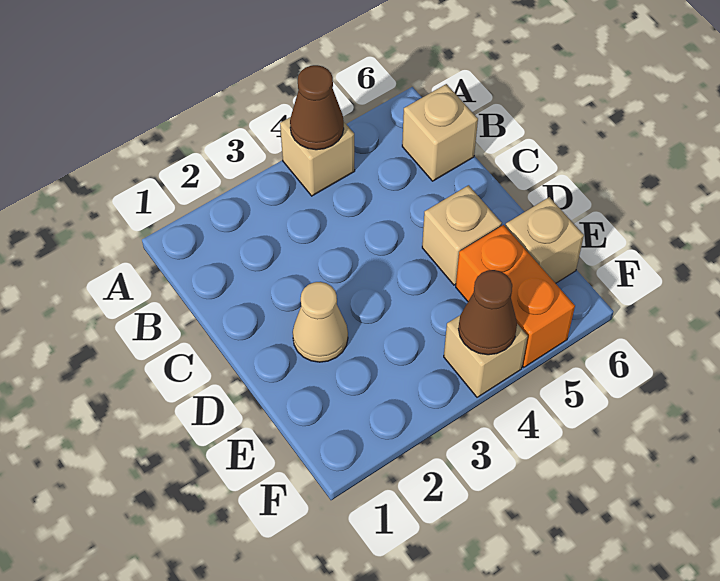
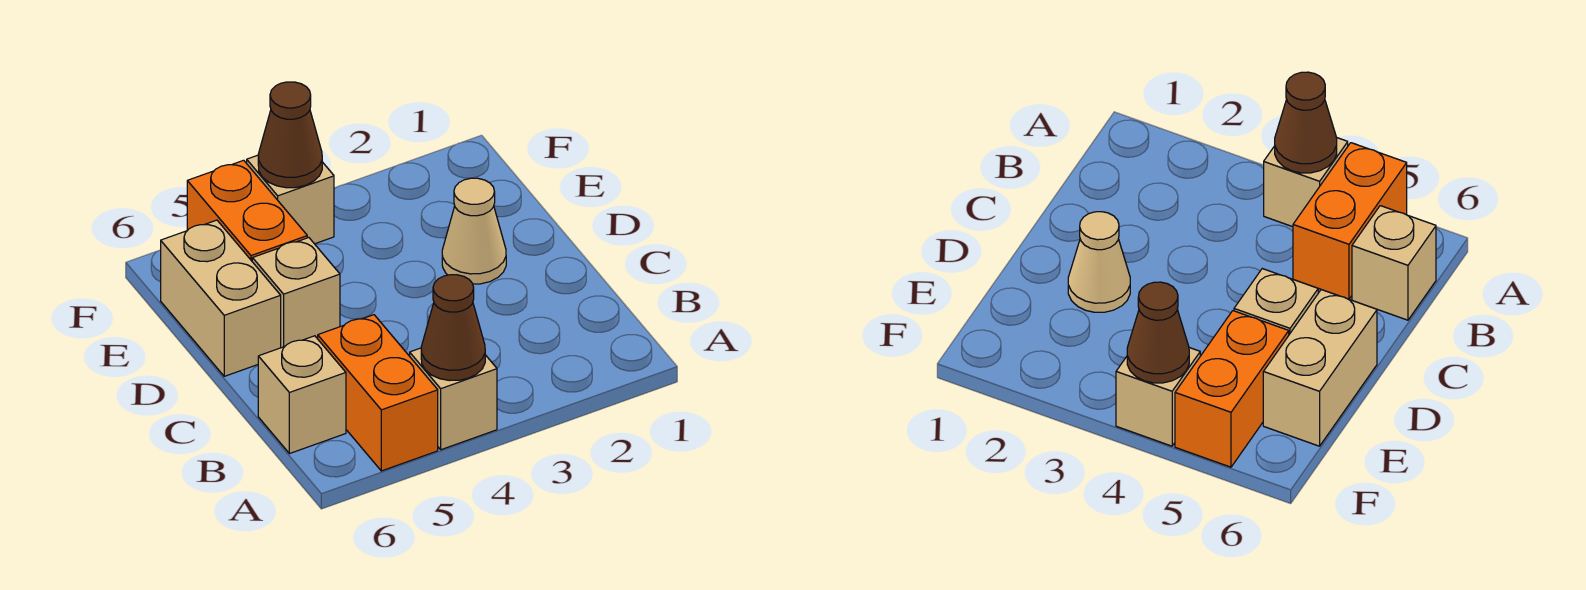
none -> orange brick A5:B5 level 1
tan brick E6 level 1 -> tan brick D6:E6 level 1

